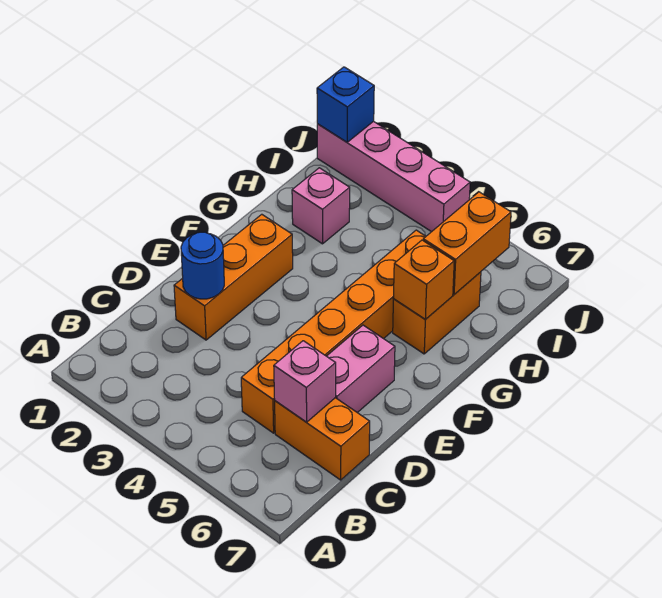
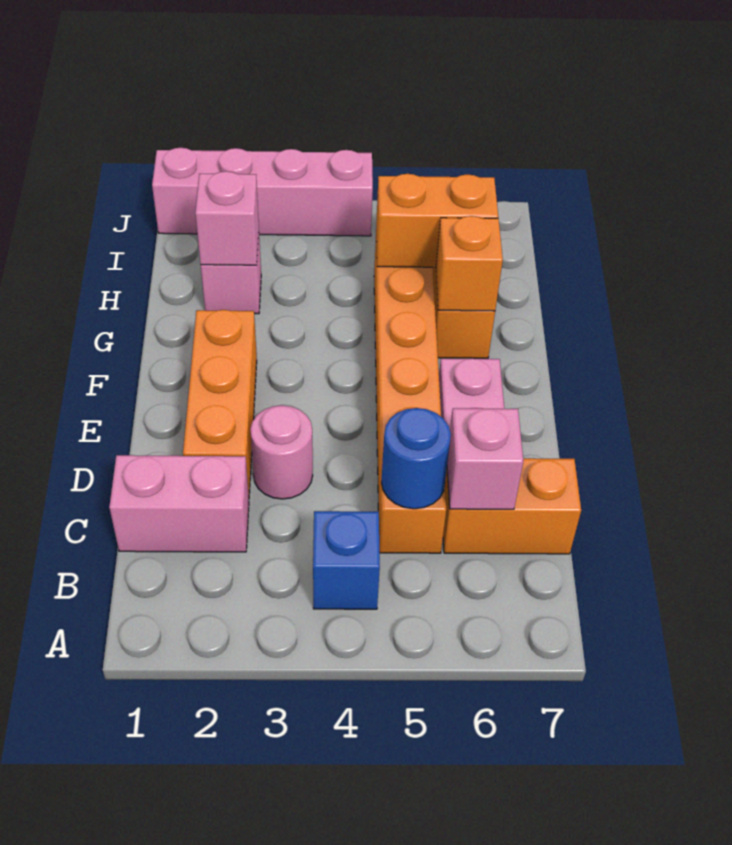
none -> pink brick C1:C2 level 1
blue round brick D2 level 2 -> blue round brick C5 level 2
none -> pink round brick D3 level 1
none -> pink brick H2 level 2
orange brick H6:I6 level 2 -> orange brick H5:H6 level 2
blue brick J1 level 2 -> blue brick B4 level 1

